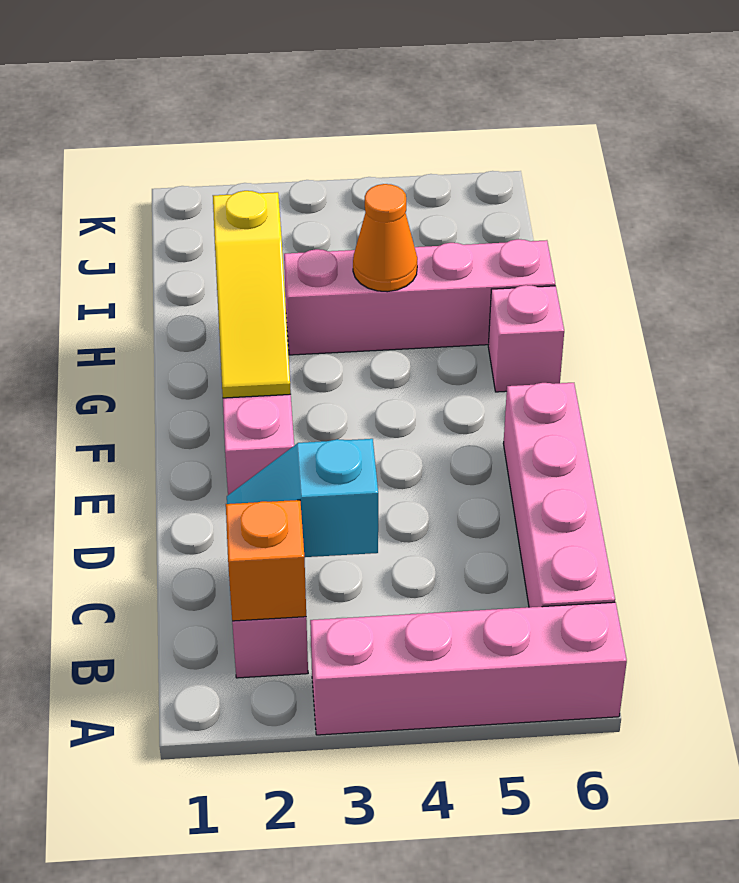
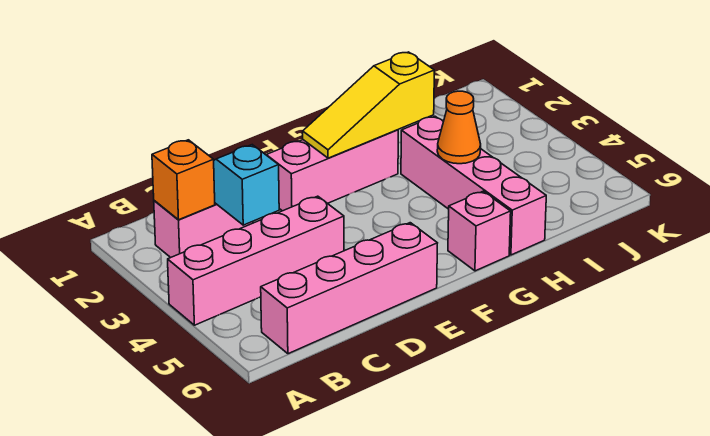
pink brick A3:A6 level 1 -> pink brick A4:D4 level 1

